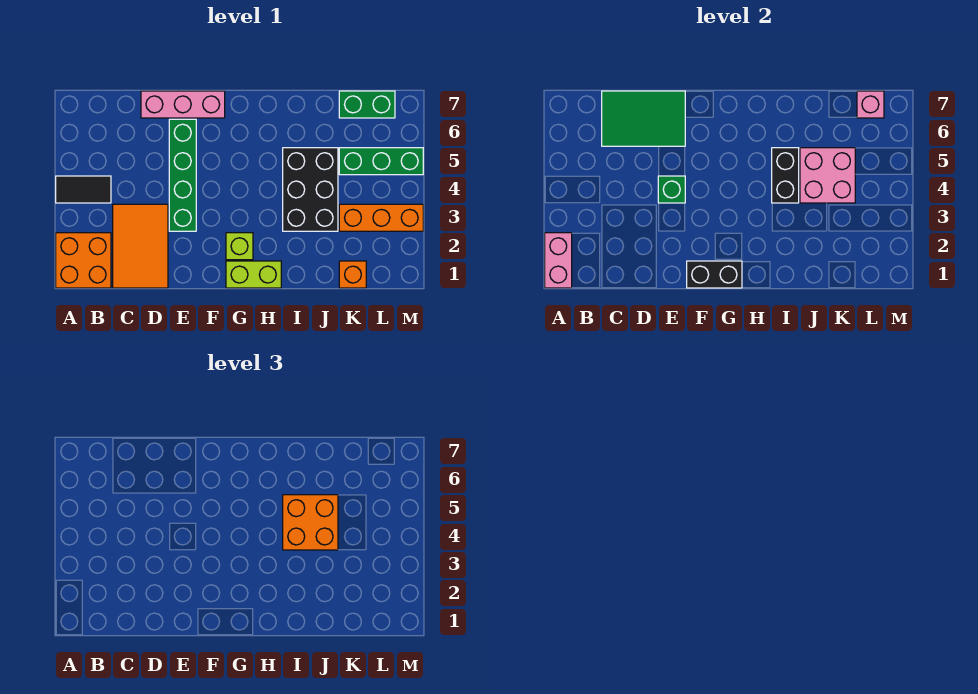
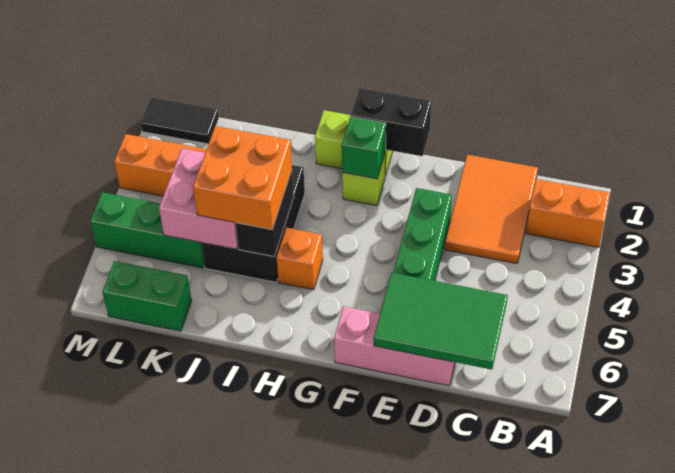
orange brick A1:B2 level 1 -> orange brick A2:B2 level 1
pink brick A1:A2 level 2 -> none
black tile A4:B4 level 1 -> black tile L1:M1 level 1
green brick E4 level 2 -> green brick G2 level 2
orange brick K1 level 1 -> orange brick H5 level 1
pink brick L7 level 2 -> none

